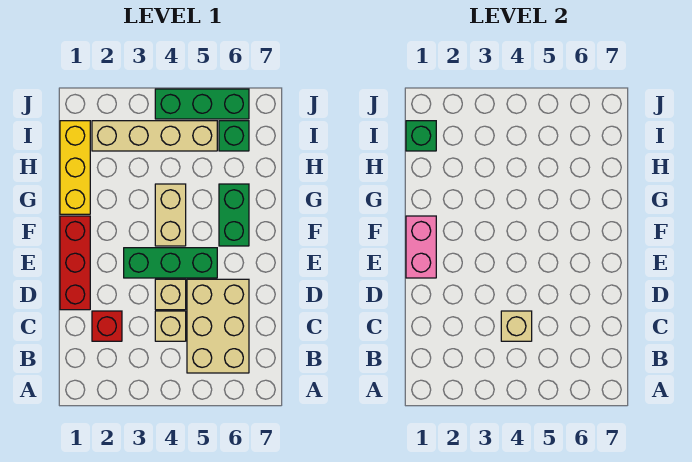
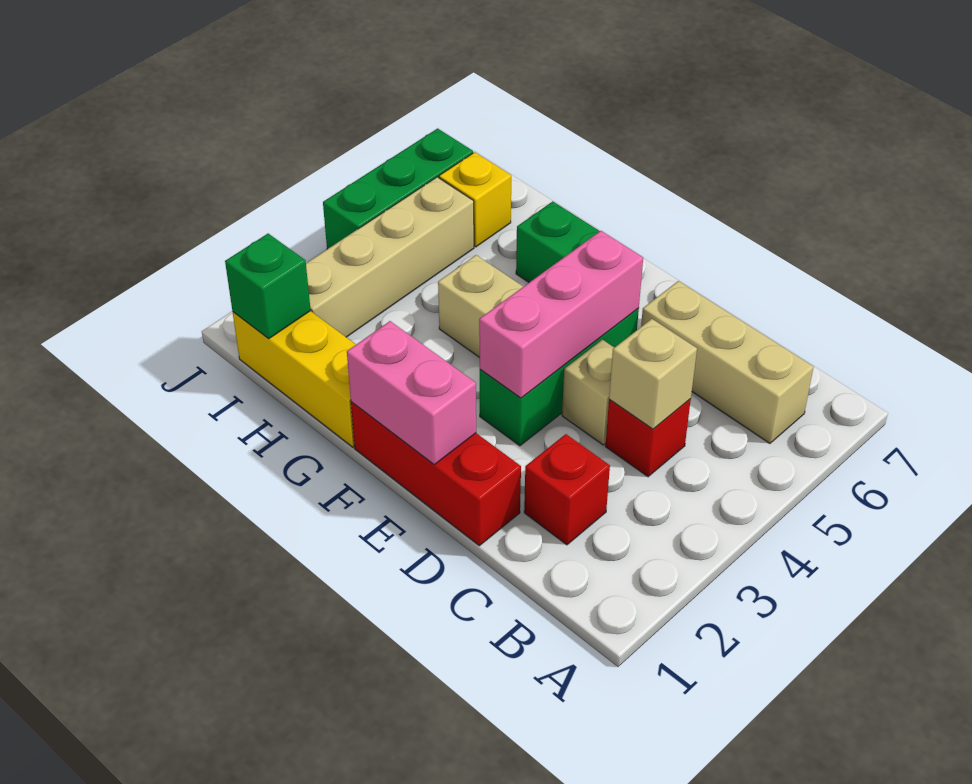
tan brick B5:D6 level 1 -> tan brick B6:D6 level 1
tan brick C4 level 1 -> red brick C4 level 1
none -> pink brick E3:E5 level 2
green brick I6 level 1 -> yellow brick I6 level 1

